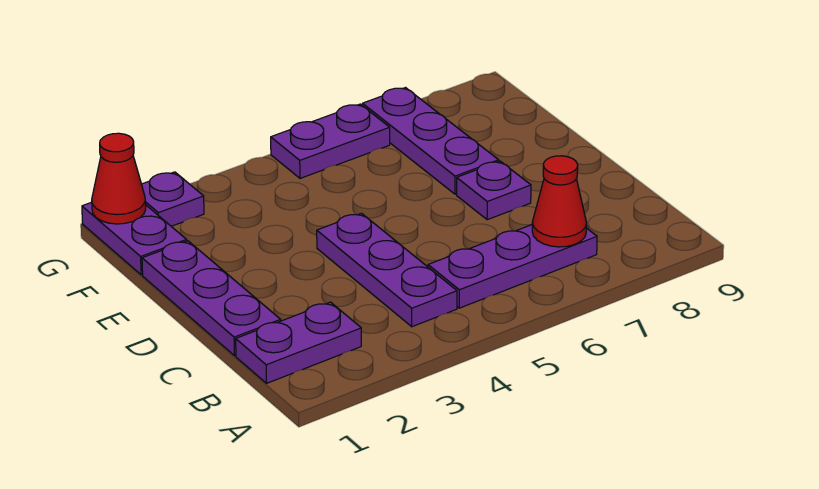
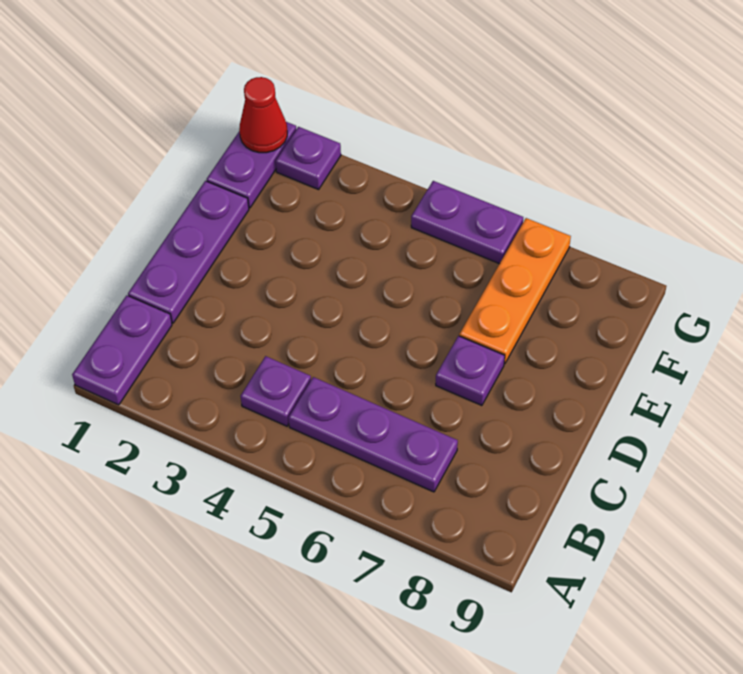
purple plate B1:B2 level 1 -> purple plate A1:B1 level 1
purple plate B4:D4 level 1 -> purple plate B4 level 1
red cone B7 level 2 -> none
purple plate E7:G7 level 1 -> orange plate E7:G7 level 1

